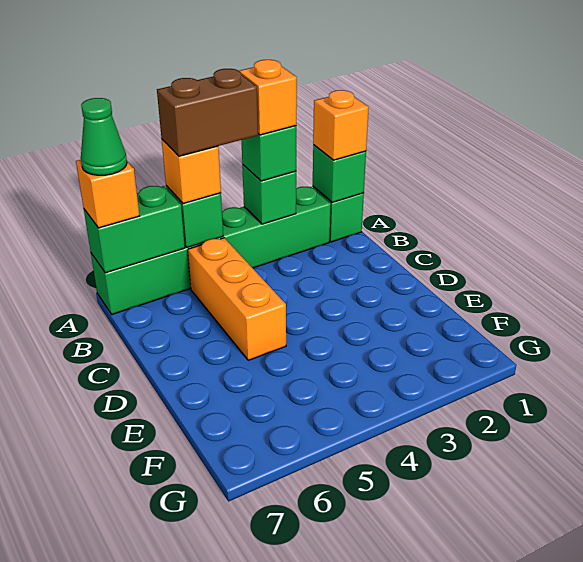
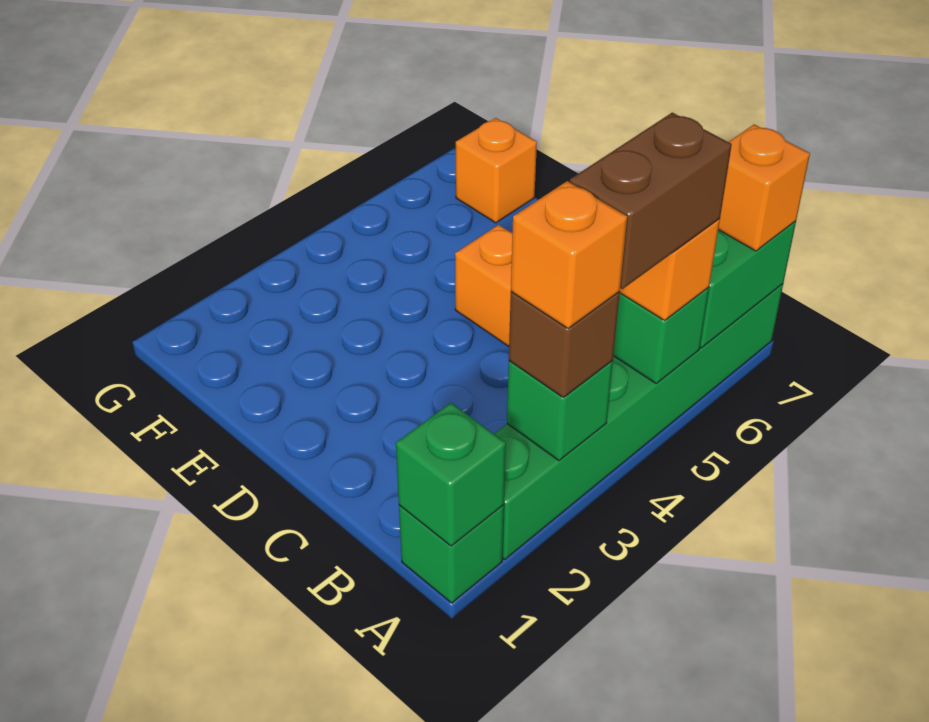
orange brick A1 level 3 -> orange brick F7 level 1
green brick A3 level 3 -> brown brick A3 level 3
green cone A7 level 4 -> none

